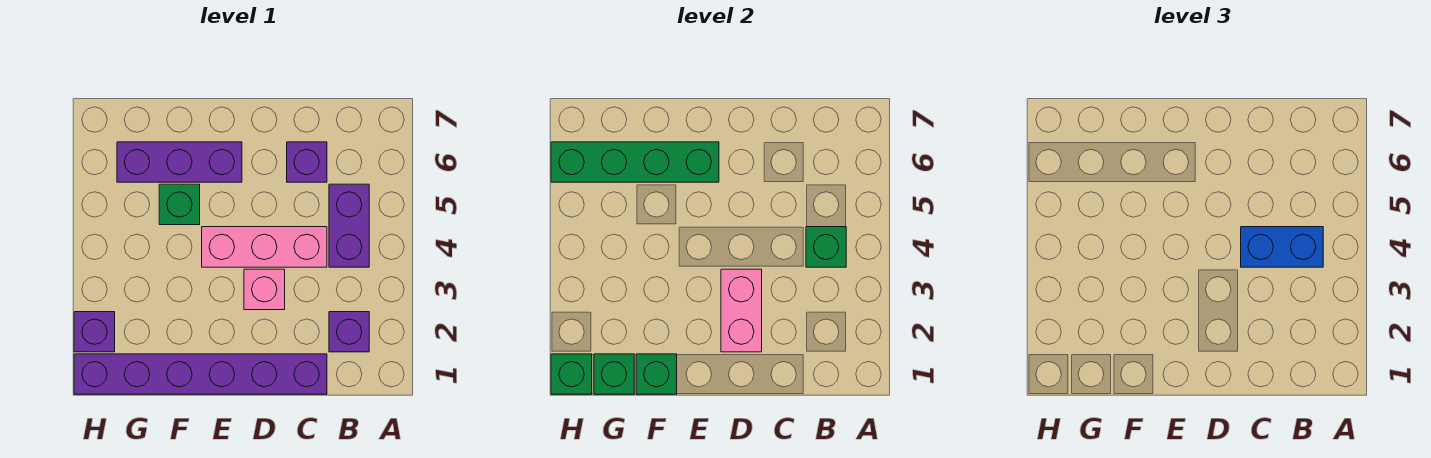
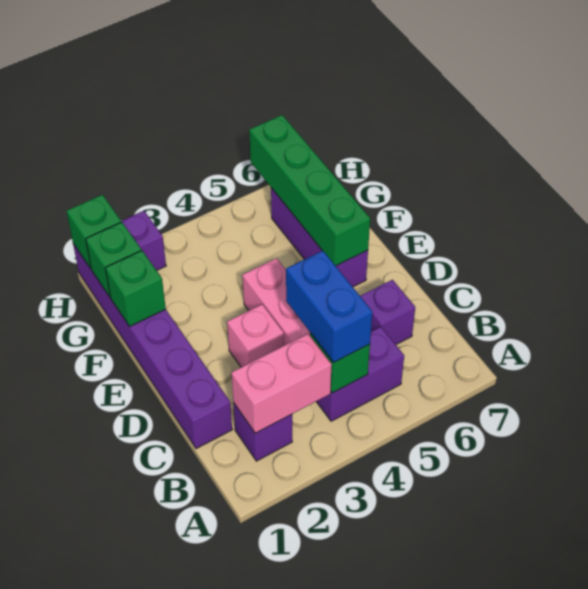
pink brick D2:D3 level 2 -> pink brick B2:B3 level 2
green brick F5 level 1 -> none

